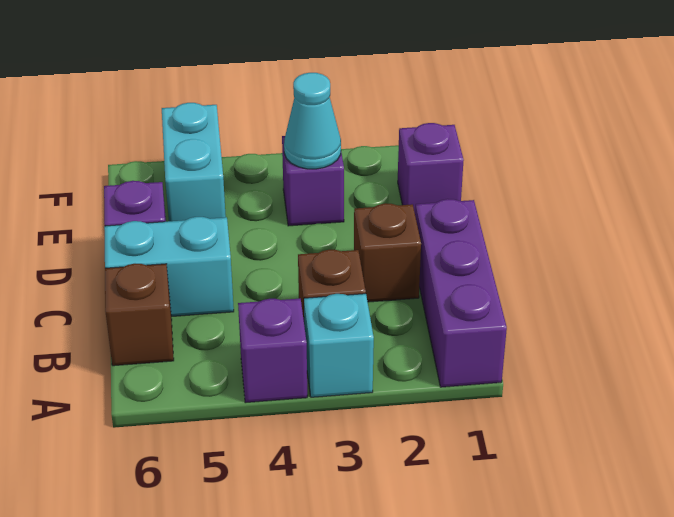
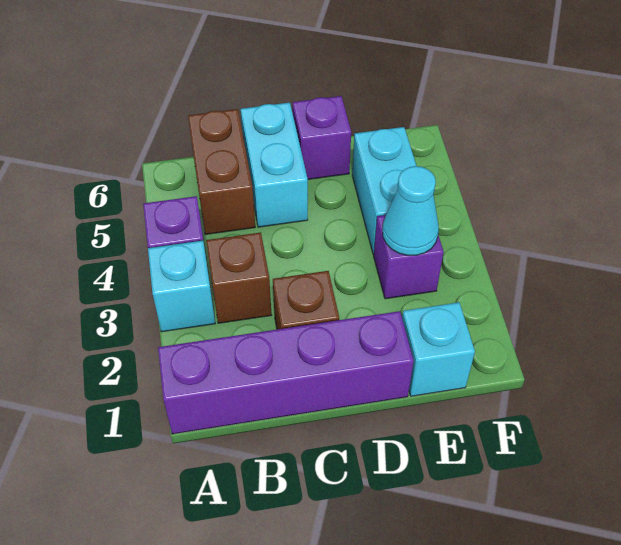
purple brick A1:C1 level 1 -> purple brick A1:D1 level 1
brown brick B6 level 1 -> brown brick B5:B6 level 1
purple brick E1 level 1 -> cyan brick E1 level 1
cyan brick E5:F5 level 1 -> cyan brick E4:E5 level 1

